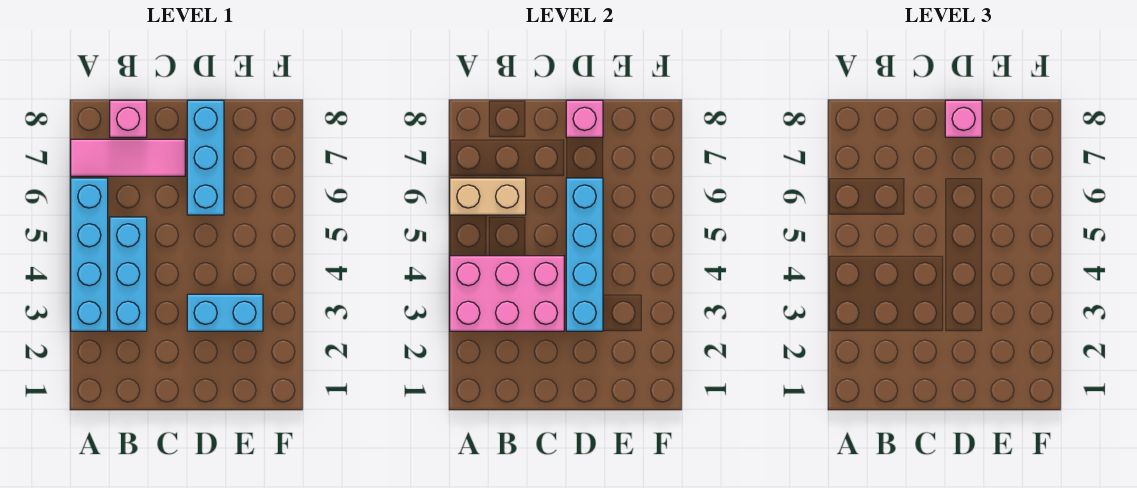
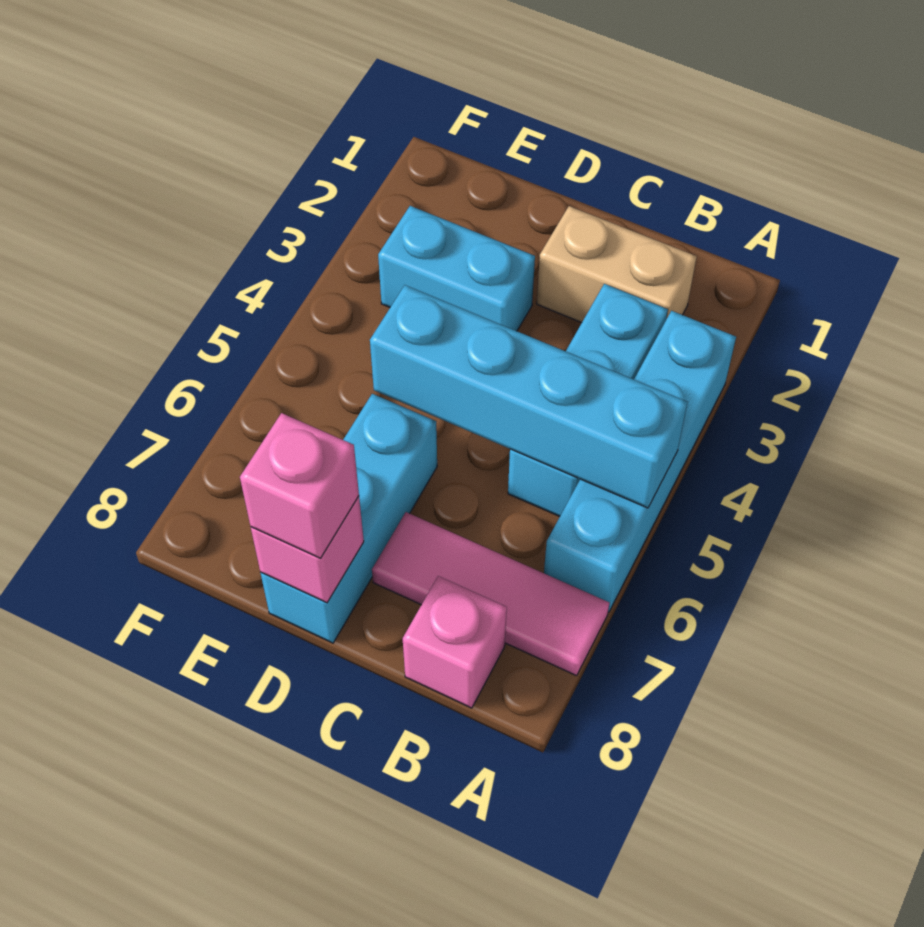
pink brick A3:C4 level 2 -> none
tan brick A6:B6 level 2 -> tan brick B2:C2 level 1
cyan brick D3:D6 level 2 -> cyan brick A5:D5 level 2

